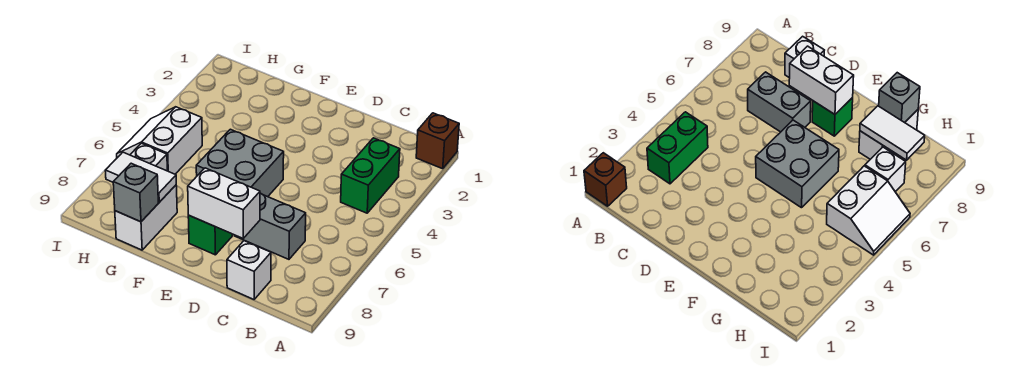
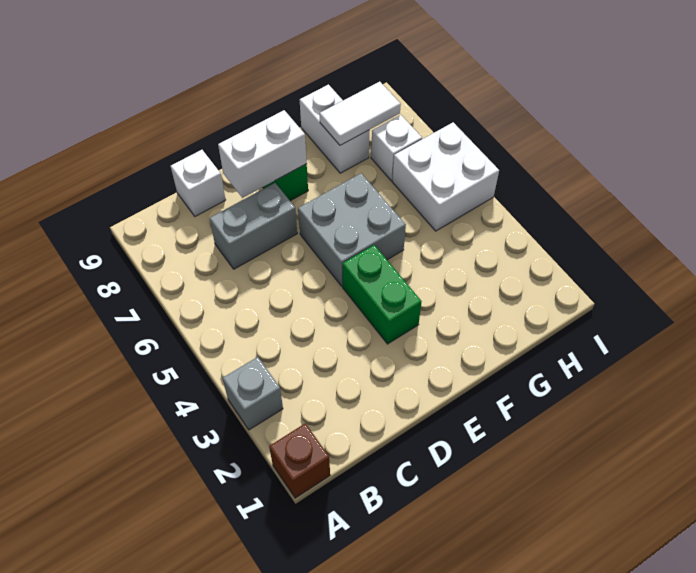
green brick B3:B4 level 1 -> green brick E3:E4 level 1
grey brick G9 level 2 -> grey brick A3 level 1
white slope H5:I6 level 1 top H -> white brick H5:I6 level 1

